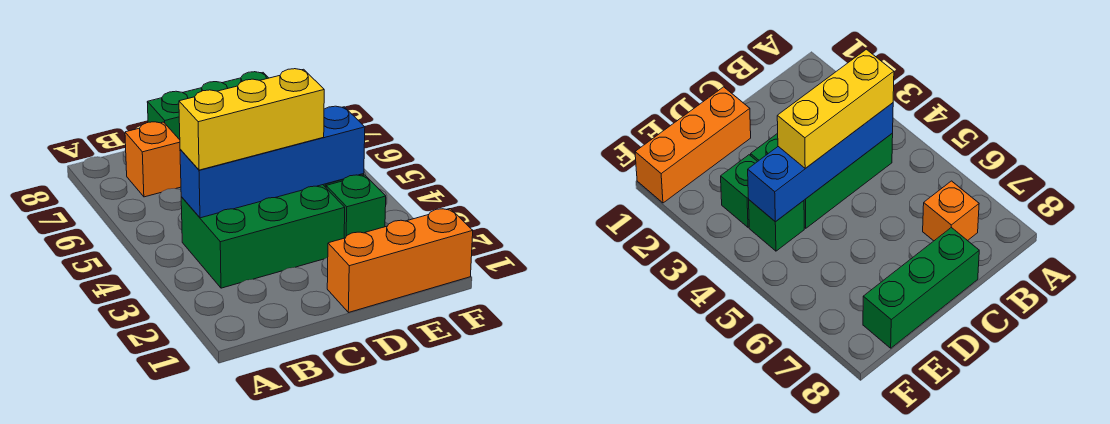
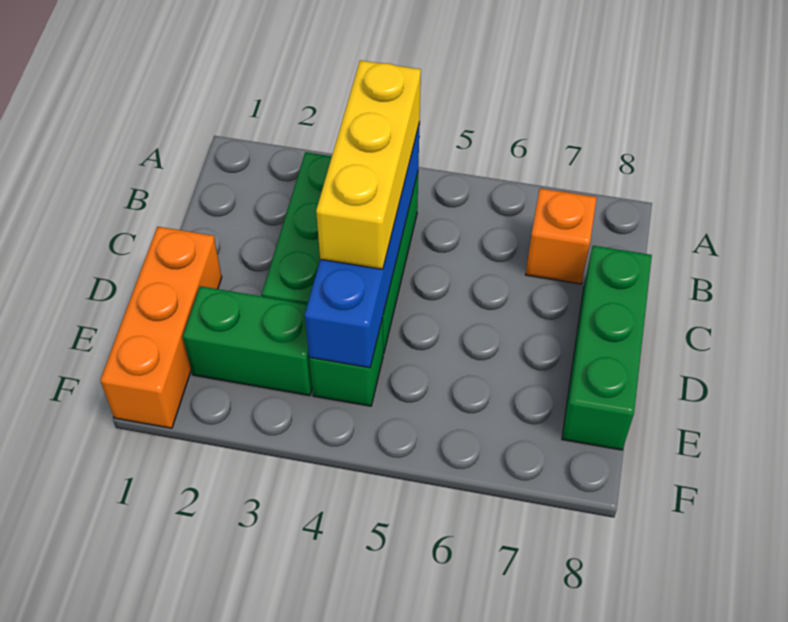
green brick E3 level 1 -> green brick E2:E3 level 1

